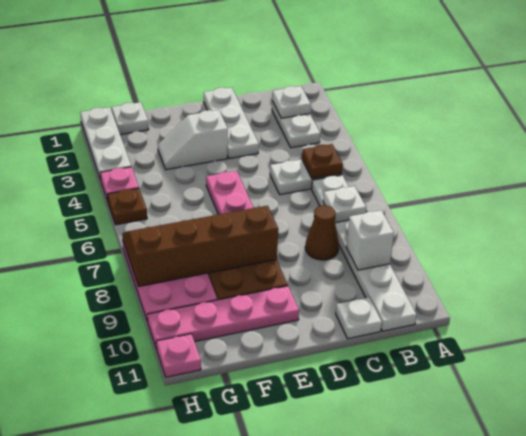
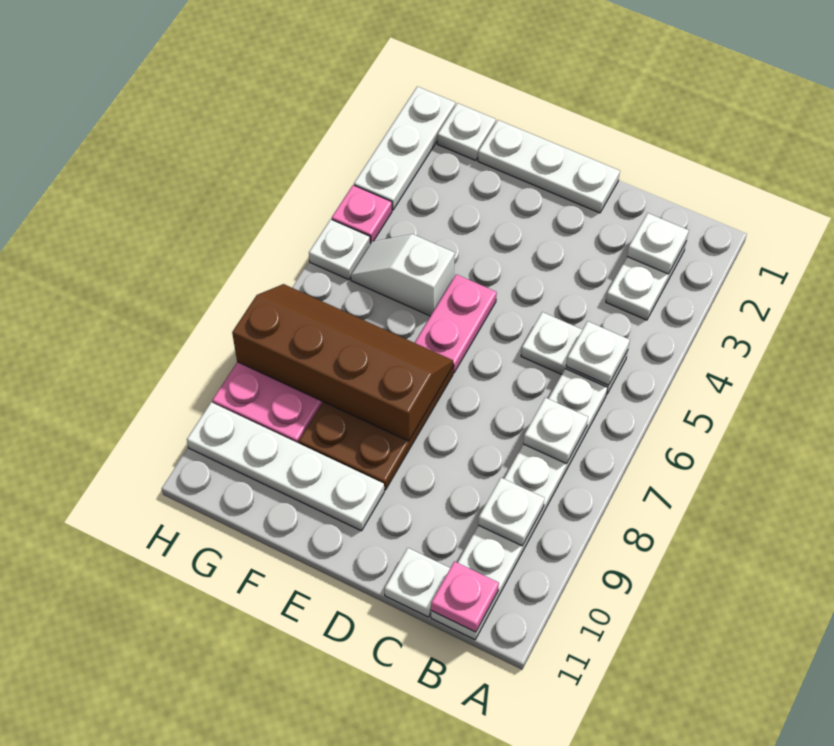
brown plate B5 level 2 -> white plate B5 level 2
white brick B9 level 2 -> white plate B9 level 2
brown cone C8 level 1 -> none
white plate D1:D3 level 1 -> white plate D1:F1 level 1
white slope E3:F3 level 1 top E -> white slope F5:G5 level 1 top F
pink plate E10:H10 level 1 -> white plate E10:H10 level 1
brown plate H5 level 1 -> white plate H5 level 1
pink plate H11 level 1 -> pink plate B11 level 2

